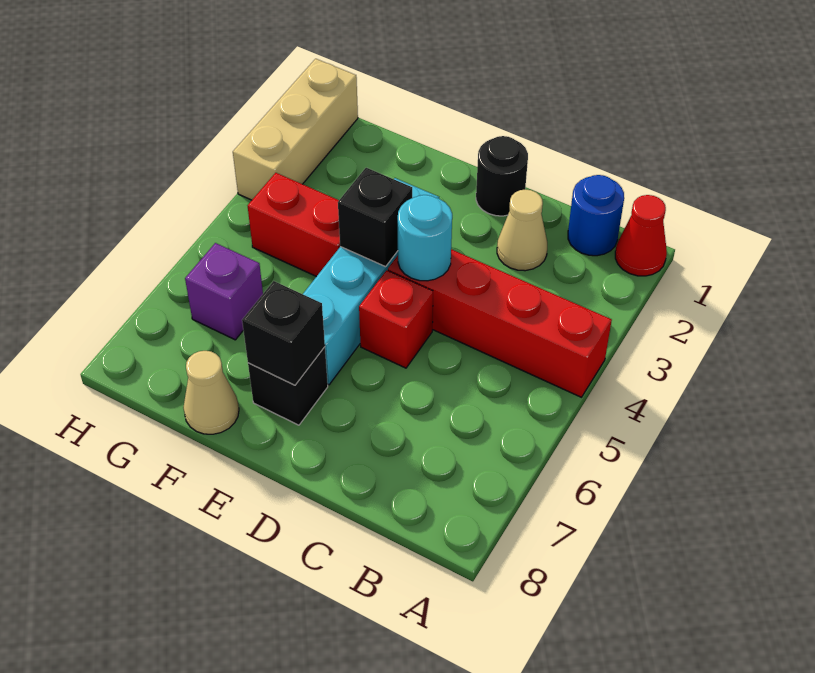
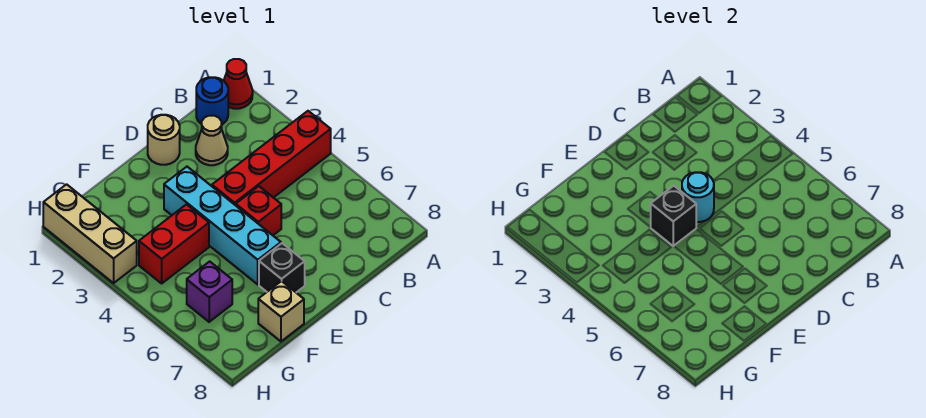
black round brick D1 level 1 -> tan round brick D1 level 1
black brick E7 level 2 -> none
tan cone F8 level 1 -> tan brick F8 level 1

